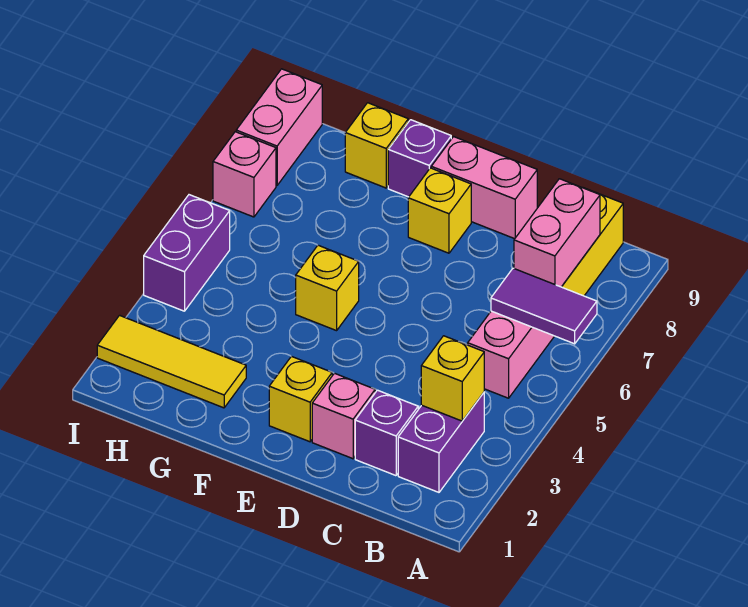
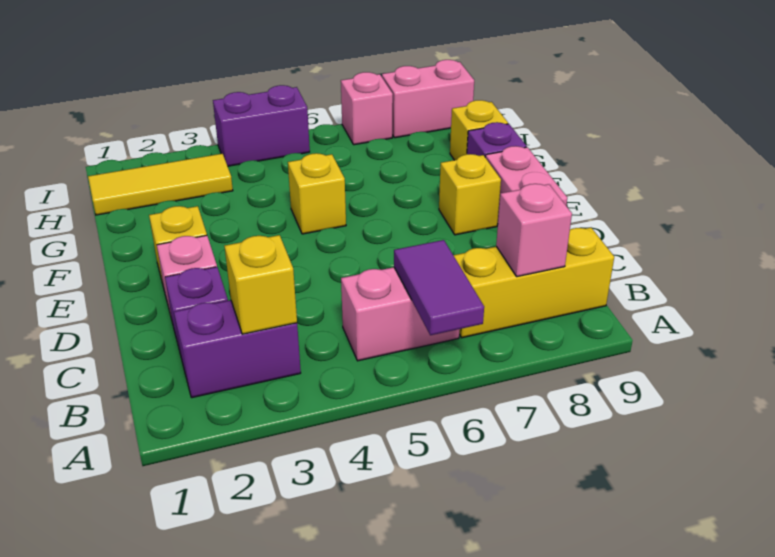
pink brick B7:B8 level 2 -> pink brick B8 level 2
yellow tile G2:I2 level 1 -> yellow tile H1:H3 level 1

